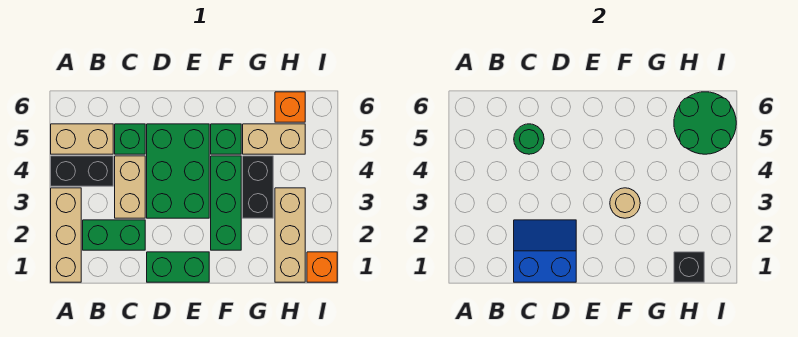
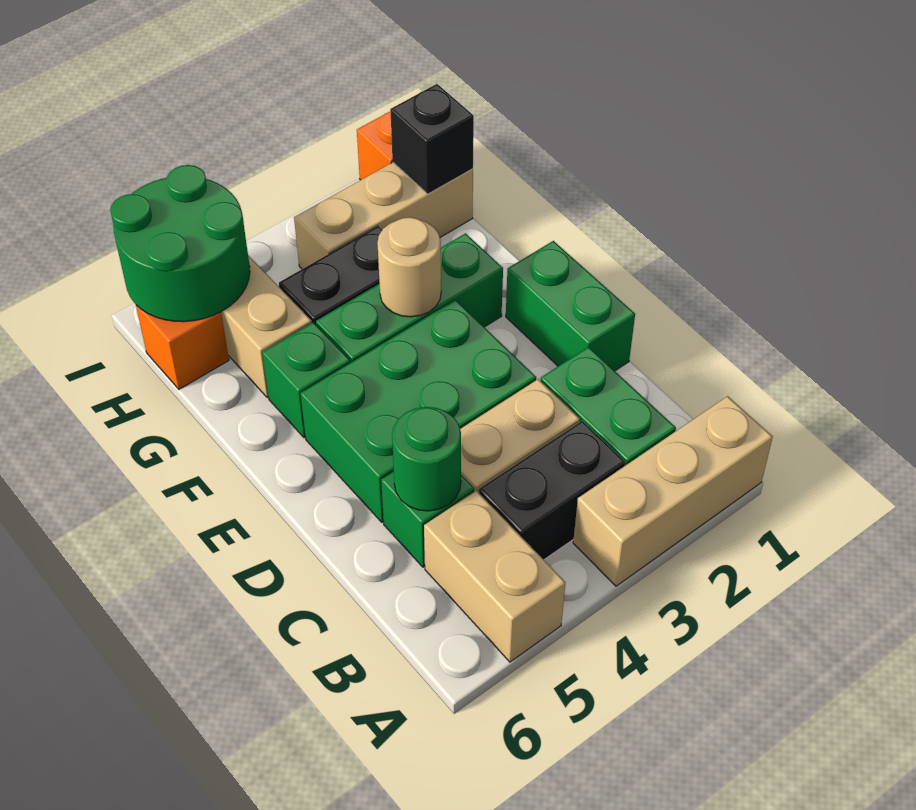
black brick A4:B4 level 1 -> black brick B3:B4 level 1
blue slope C1:D2 level 2 top 1 -> none

